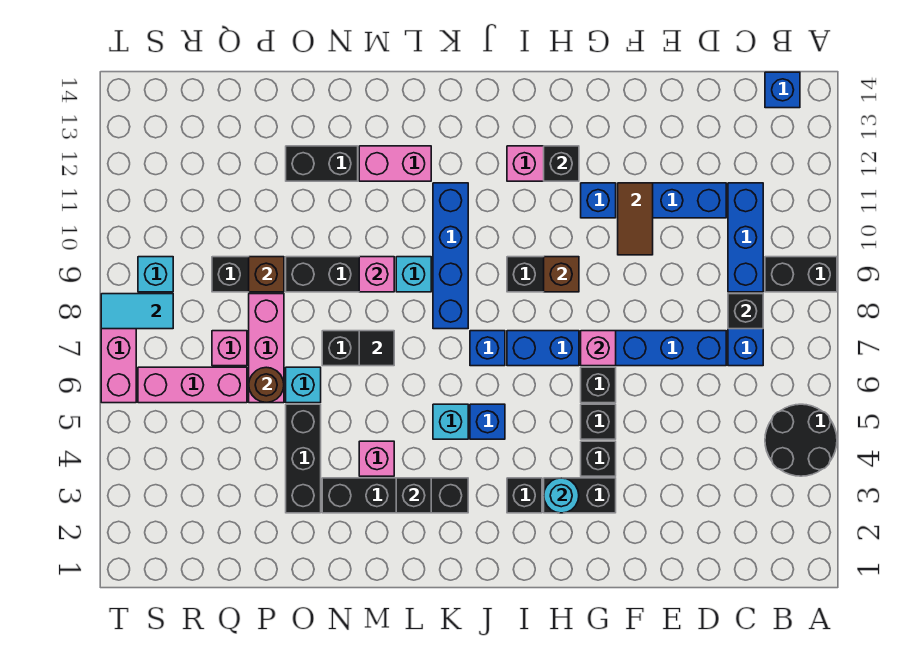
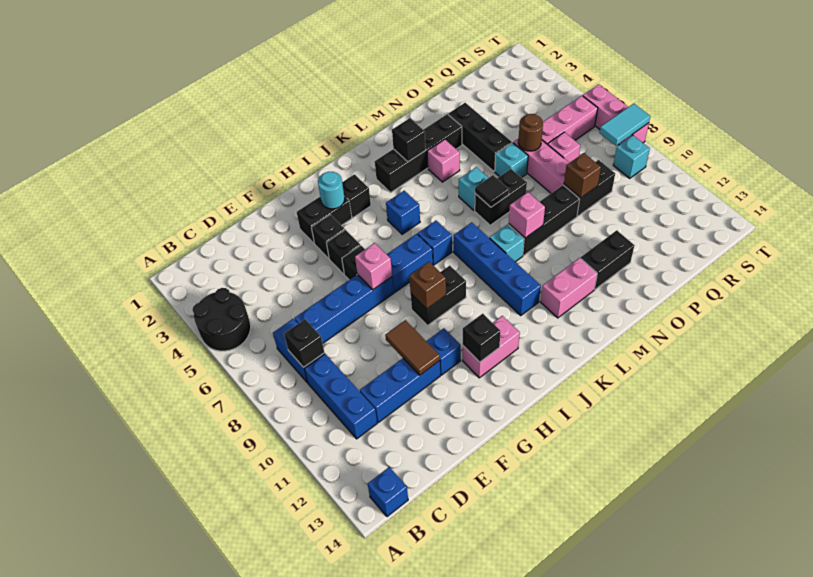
black brick A9:B9 level 1 -> none
cyan brick K5 level 1 -> cyan brick M6 level 1

